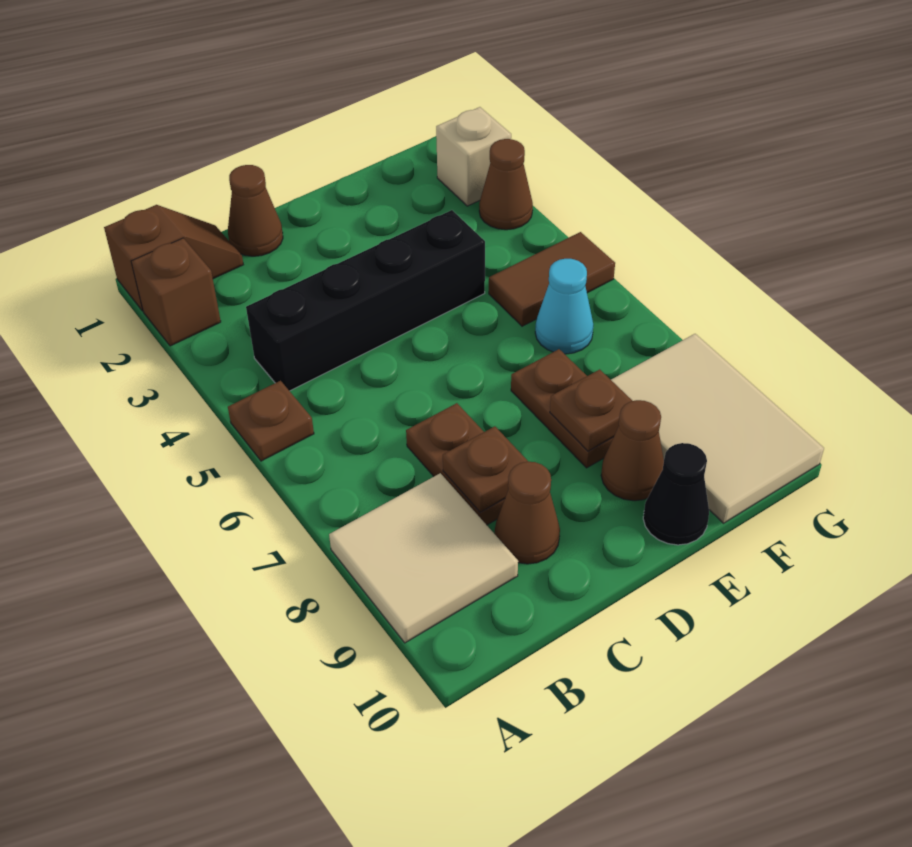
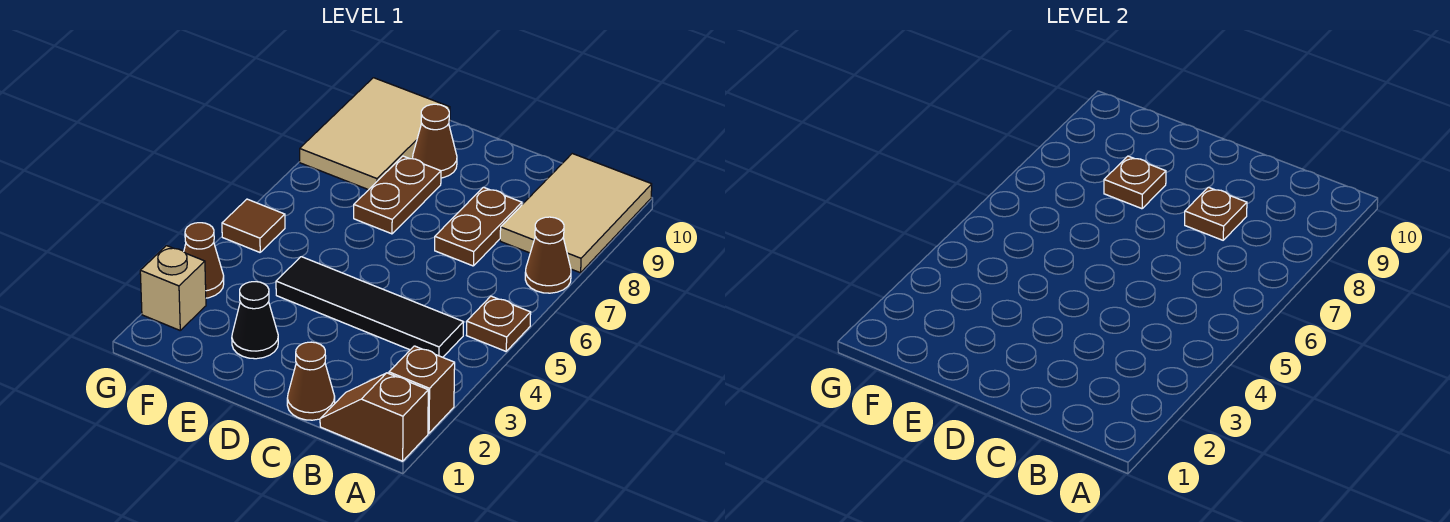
tan tile A8:B9 level 1 -> tan tile A8:B10 level 1
black brick B4:E4 level 1 -> black tile B4:E4 level 1
brown cone C9 level 1 -> brown cone A7 level 1
black cone E10 level 1 -> black cone E2 level 1
brown tile F5:G5 level 1 -> brown tile G5 level 1
cyan cone F6 level 1 -> none

